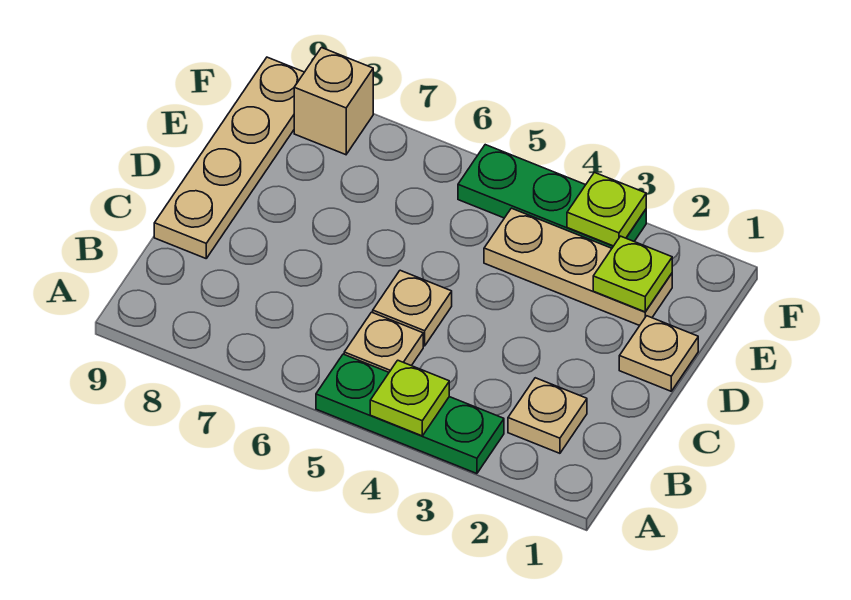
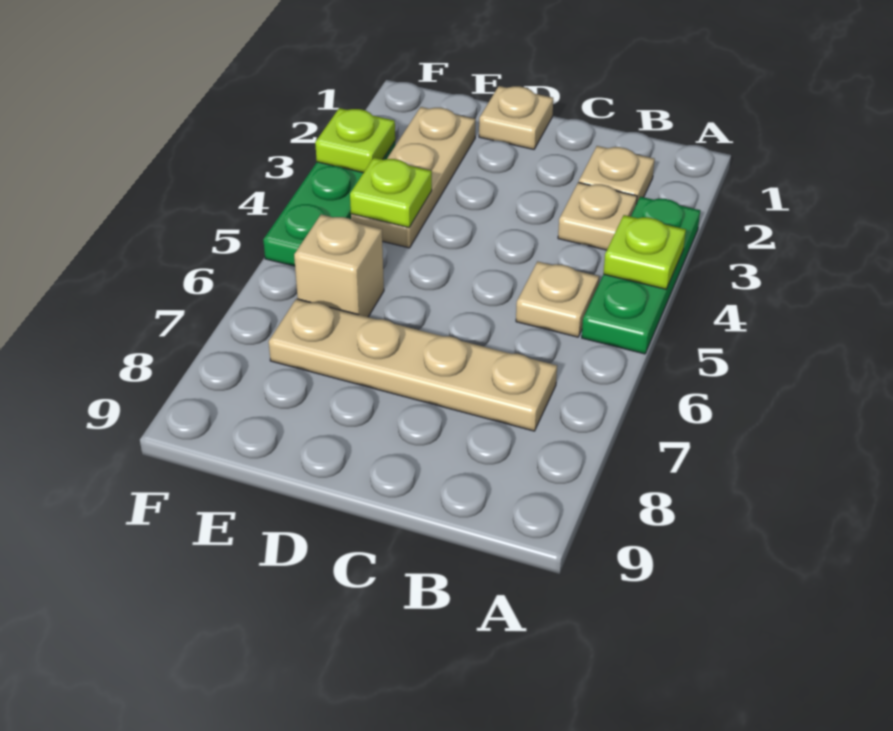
tan plate C5 level 1 -> tan plate B3 level 1
tan plate C9:F9 level 1 -> tan plate B7:E7 level 1
lime plate E2 level 2 -> lime plate E4 level 2
tan brick F8 level 1 -> tan brick E6 level 1

